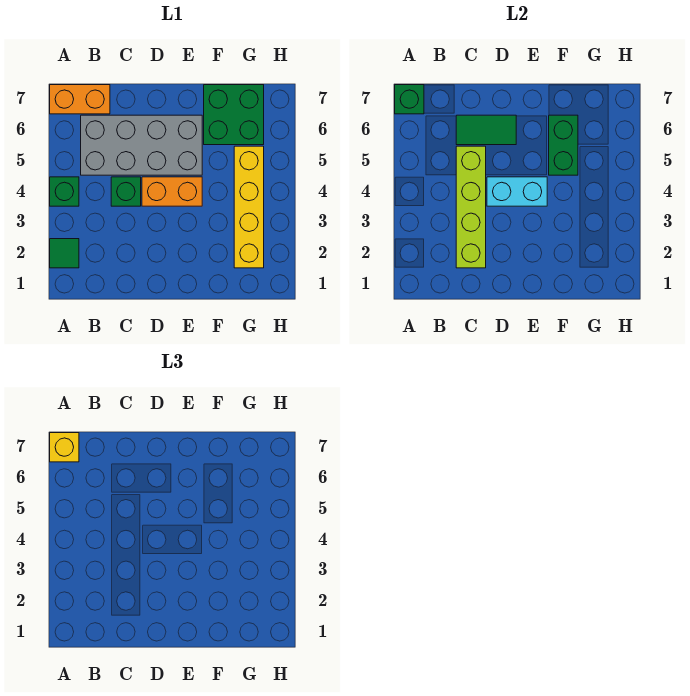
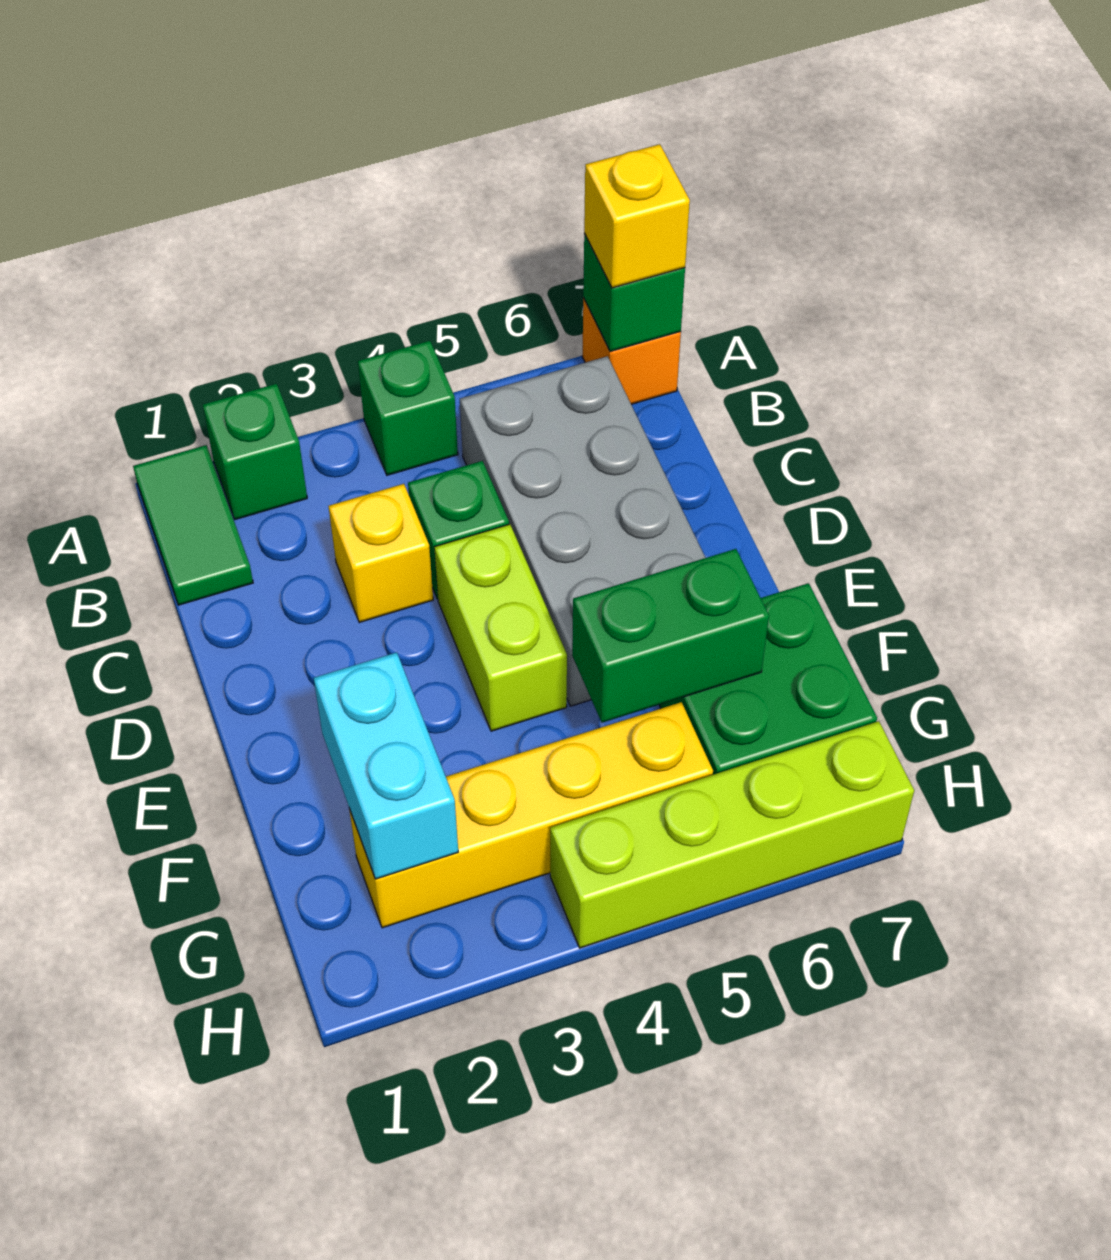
green tile A2 level 1 -> green brick A2 level 1
orange brick A7:B7 level 1 -> orange brick A7 level 1
lime brick C2:C5 level 2 -> lime brick H4:H7 level 1
none -> yellow brick C3 level 1
green tile C6:D6 level 2 -> green tile A1:B1 level 1
orange brick D4:E4 level 1 -> lime brick D4:E4 level 1
cyan brick D4:E4 level 2 -> cyan brick F2:G2 level 2

